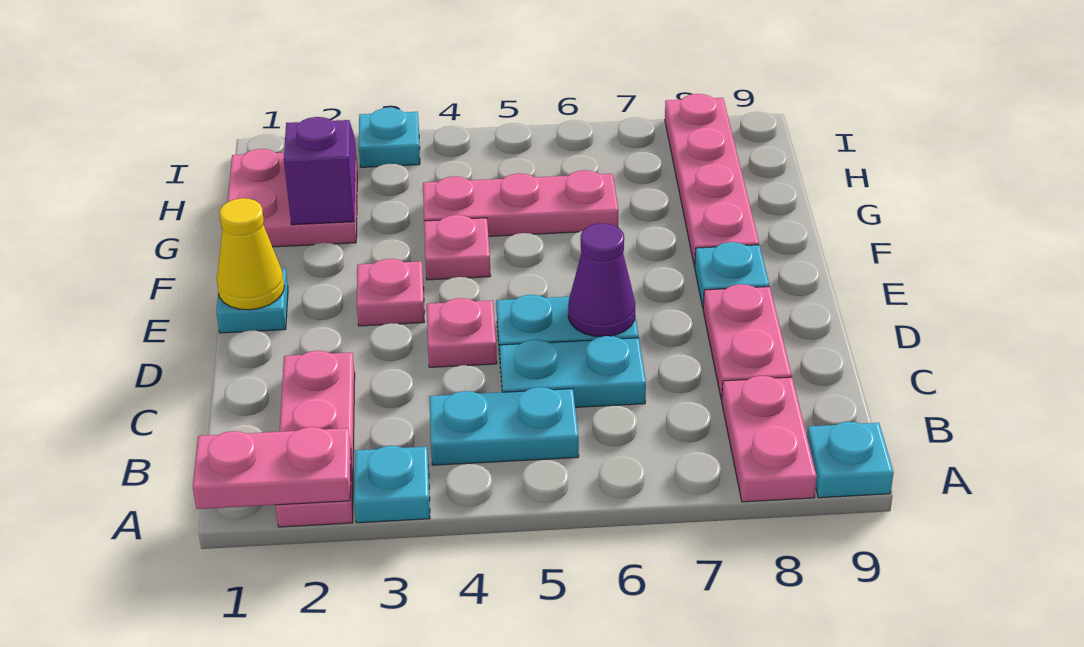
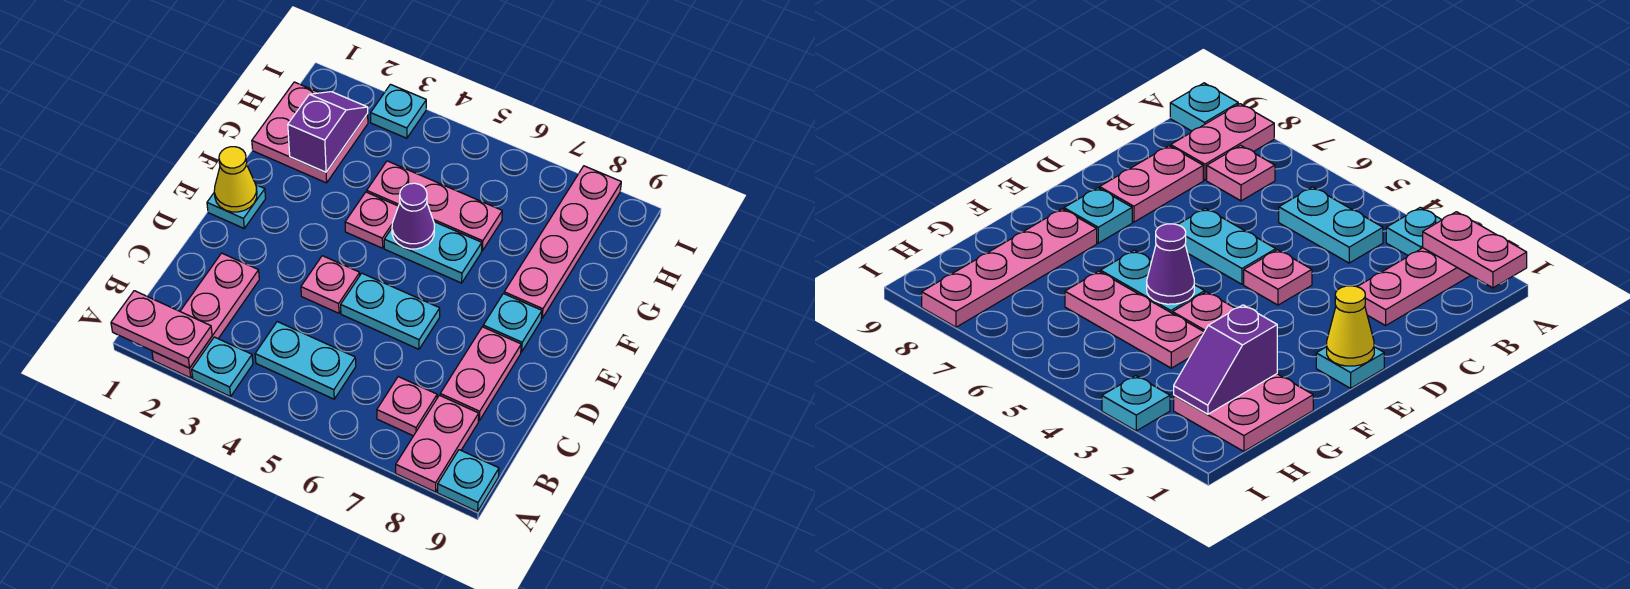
cyan plate C5:C6 level 1 -> cyan plate F5:F6 level 1
purple cone D6 level 2 -> purple cone F5 level 2
pink plate E3 level 1 -> pink plate B7 level 1

